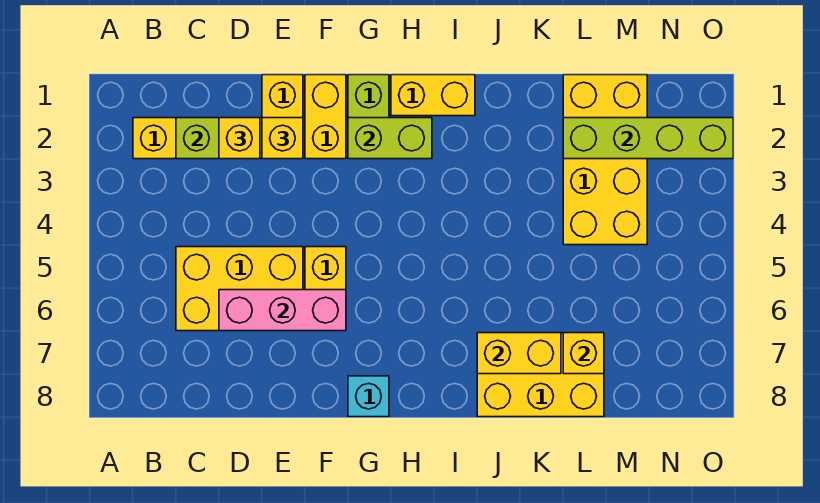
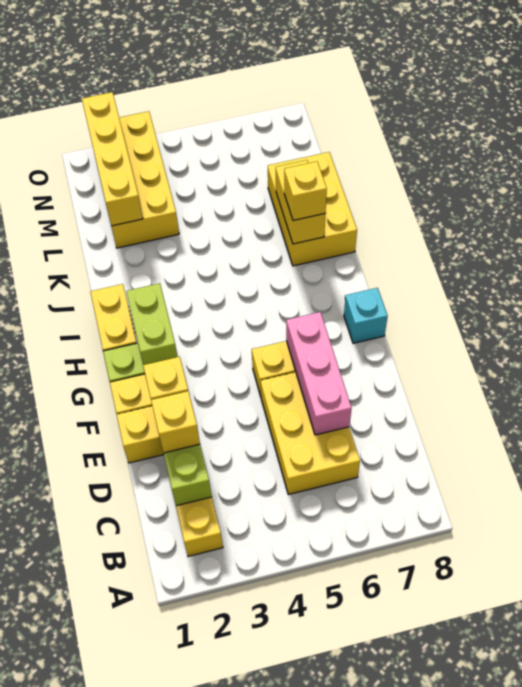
yellow brick L1:M4 level 1 -> yellow brick L2:O3 level 1
lime brick L2:O2 level 2 -> yellow brick L2:O2 level 2
yellow brick L7 level 2 -> yellow brick J7 level 3

